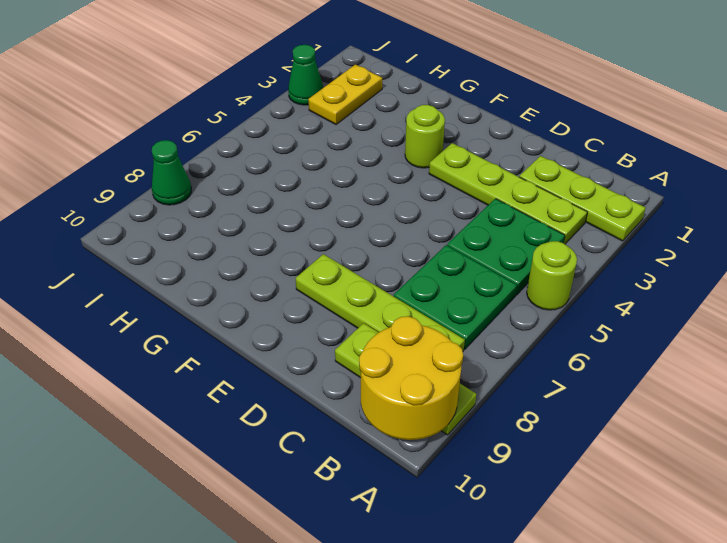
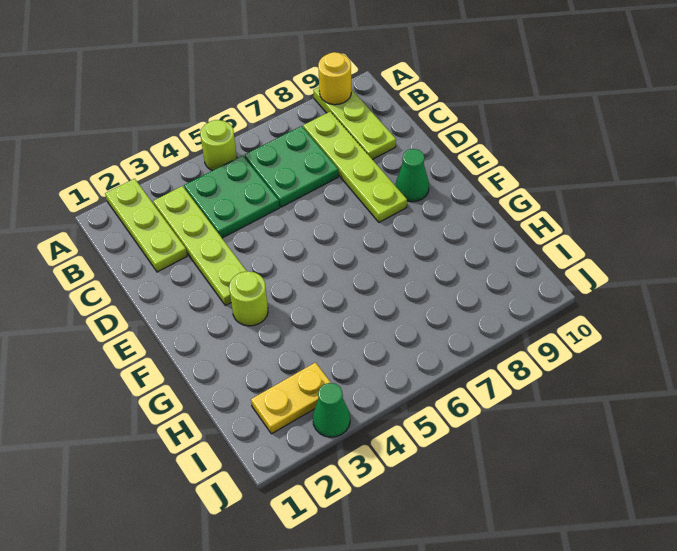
yellow round brick A9:B10 level 2 -> yellow round brick A9 level 2
green cone J8 level 1 -> green cone E9 level 1

